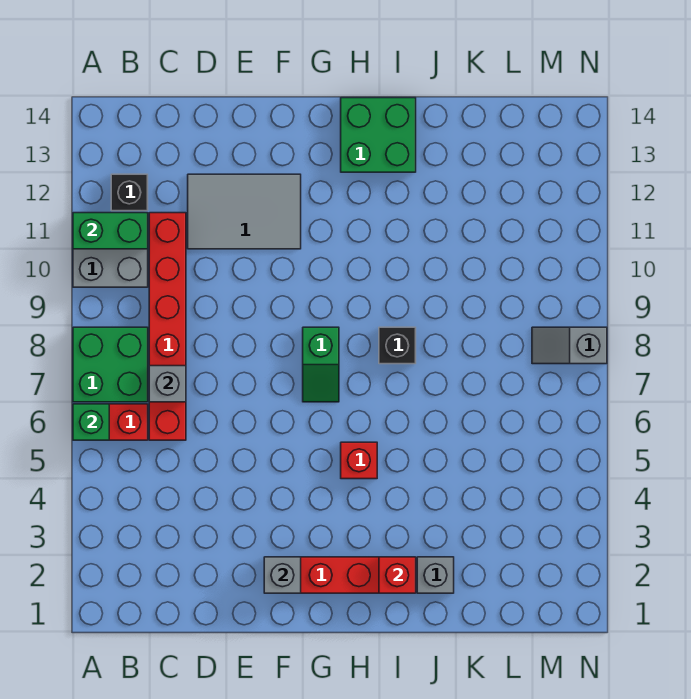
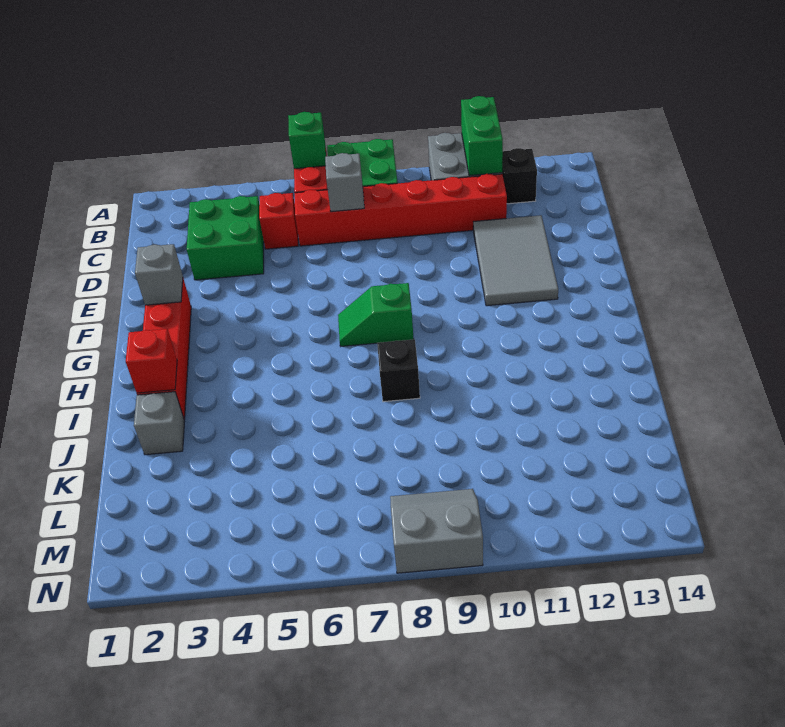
red brick H5 level 1 -> red brick C5 level 1
green brick H13:I14 level 1 -> green brick C3:D4 level 1
grey slope M8:N8 level 1 top N -> grey slope M8:N9 level 1 top N

